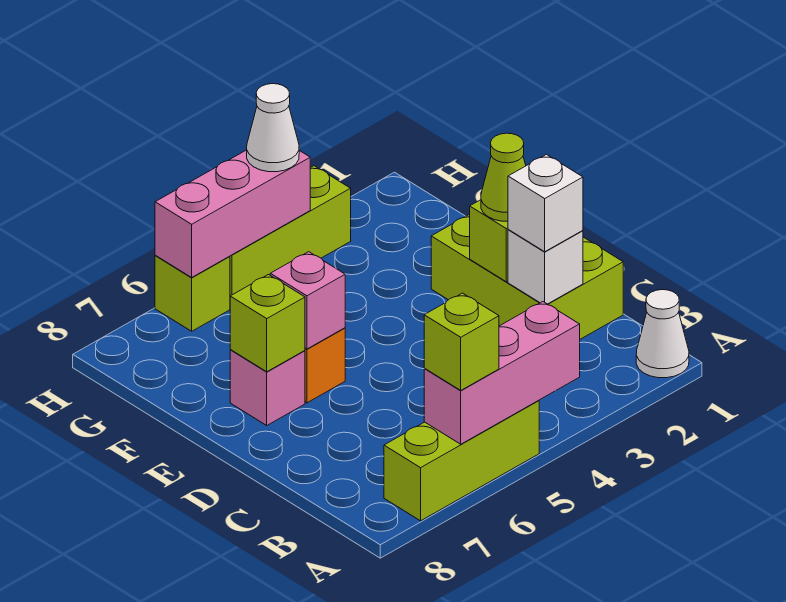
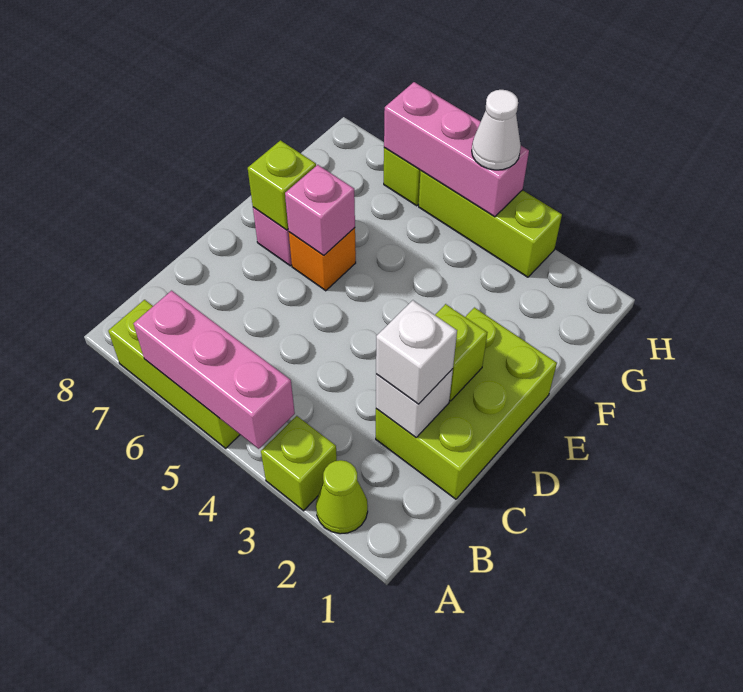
white cone A1 level 1 -> none
lime brick A6 level 3 -> lime brick A3 level 1
lime cone D2 level 3 -> lime cone A2 level 1

